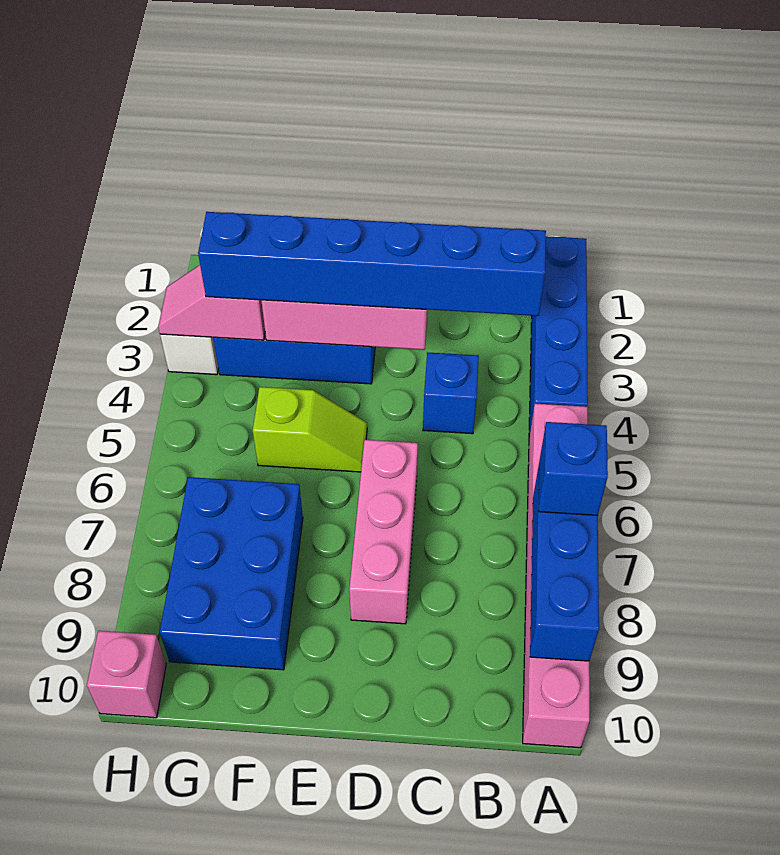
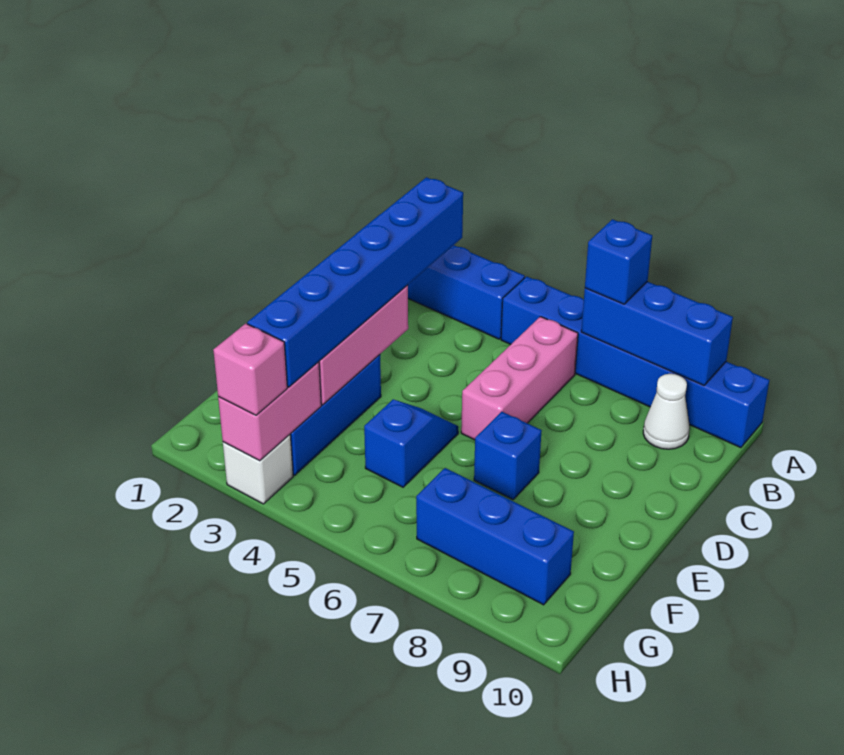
pink brick A5:A10 level 1 -> blue brick A5:A10 level 1
none -> white cone B9 level 1
blue brick C4 level 1 -> blue brick E7 level 1
pink brick D6:D8 level 1 -> pink brick B6:D6 level 1
lime slope E5:F5 level 1 top F -> blue slope E5:F5 level 1 top F
blue brick F7:G9 level 1 -> blue brick G7:G9 level 1
pink slope G3:H3 level 2 top G -> pink brick G3:H3 level 2
pink brick H10 level 1 -> pink brick H3 level 3

